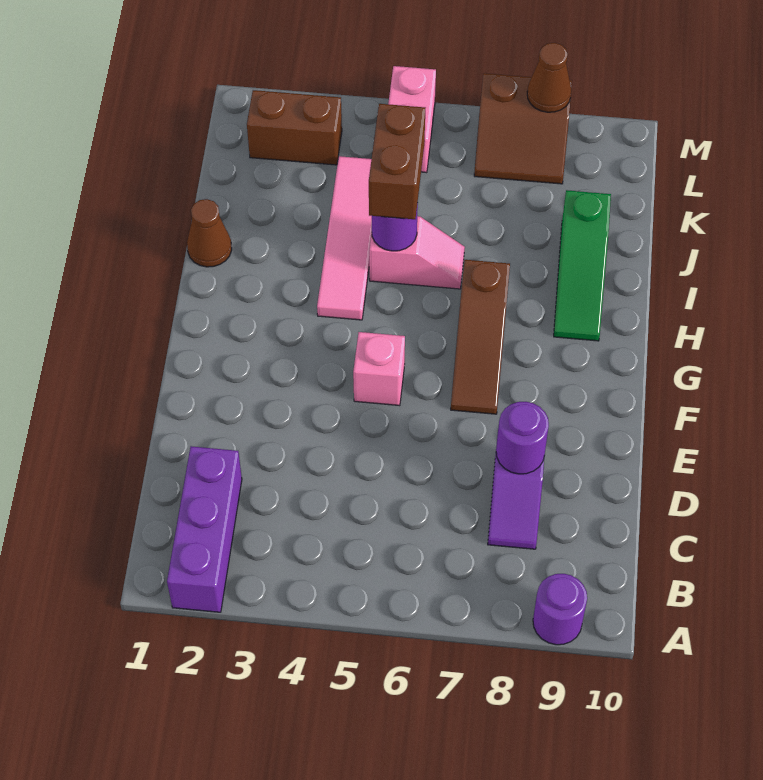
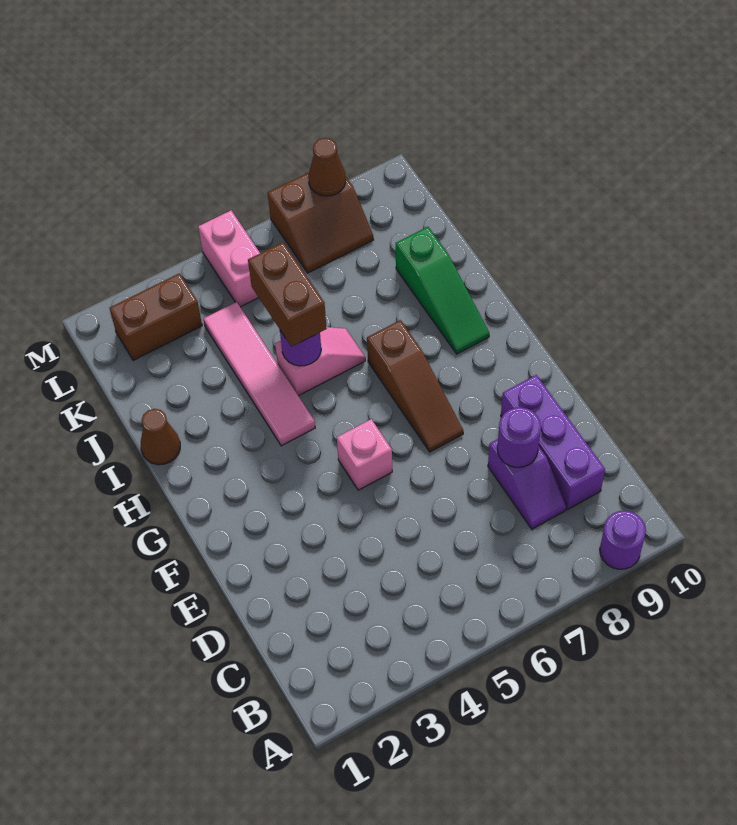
purple brick A2:C2 level 1 -> purple brick C9:E9 level 1

